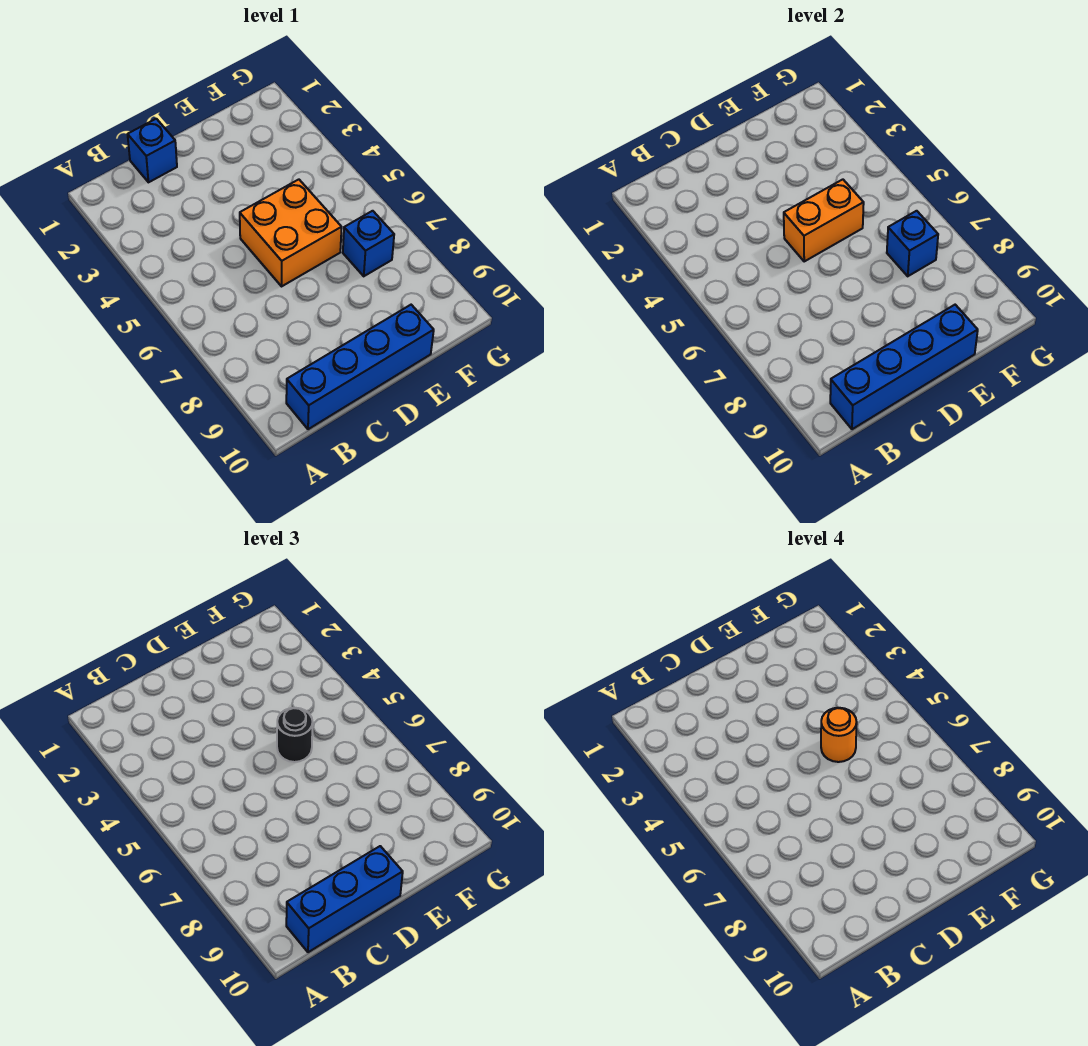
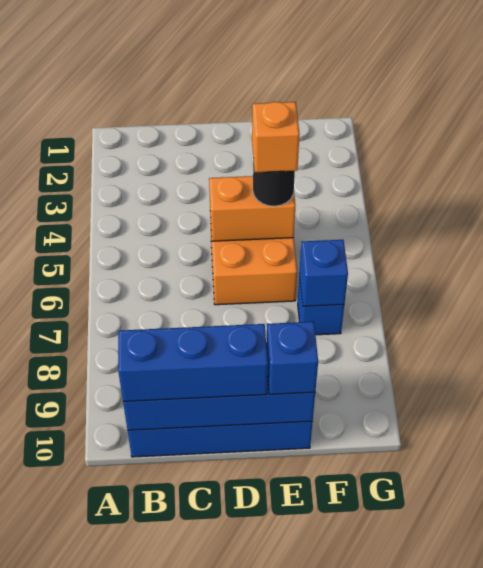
blue brick C1 level 1 -> blue brick E10 level 3
orange round brick E5 level 4 -> orange brick E5 level 4

